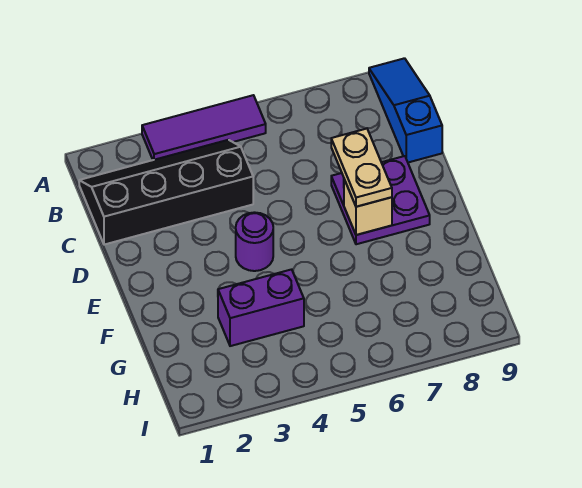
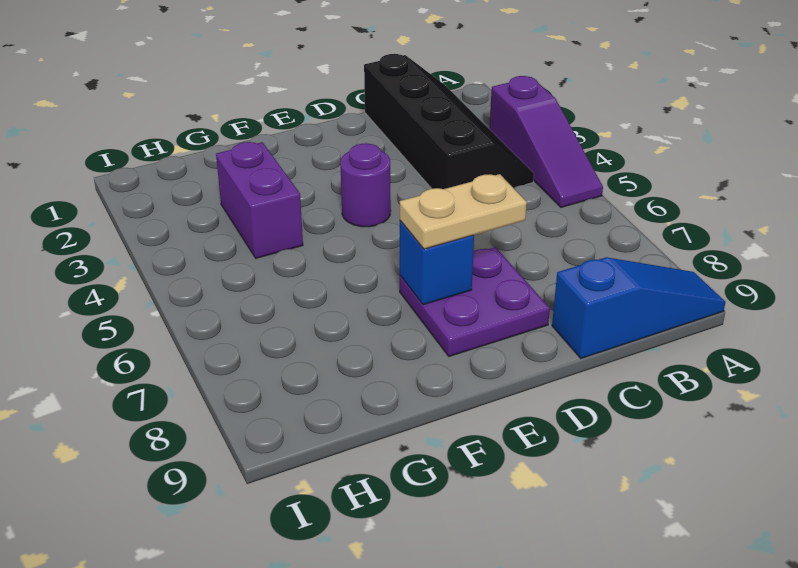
purple tile A3:A5 level 1 -> purple slope A3:A5 level 1 top 3
tan brick E7 level 2 -> blue brick E7 level 2

